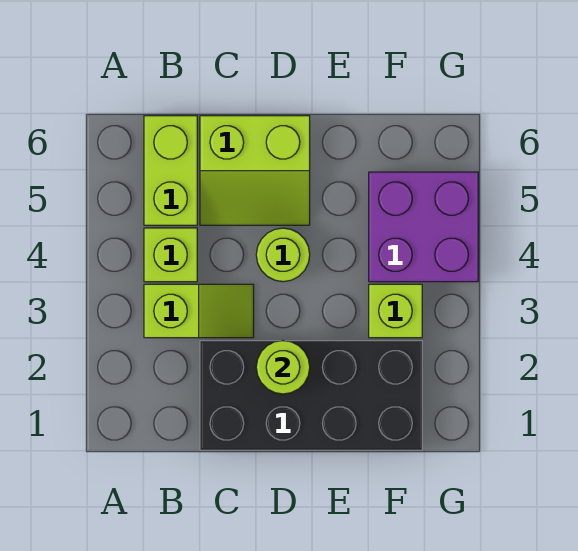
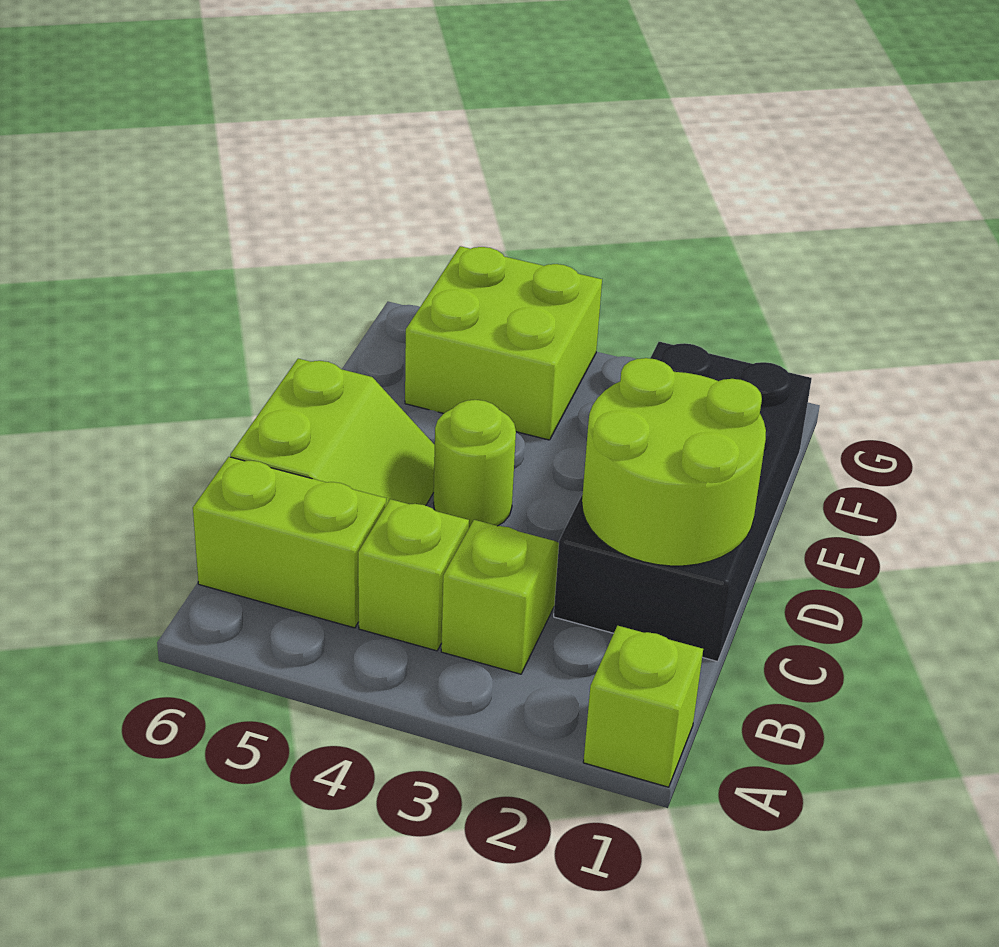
lime round brick D2 level 2 -> lime round brick C1:D2 level 2
lime brick F3 level 1 -> lime brick A1 level 1
purple brick F4:G5 level 1 -> lime brick F4:G5 level 1

